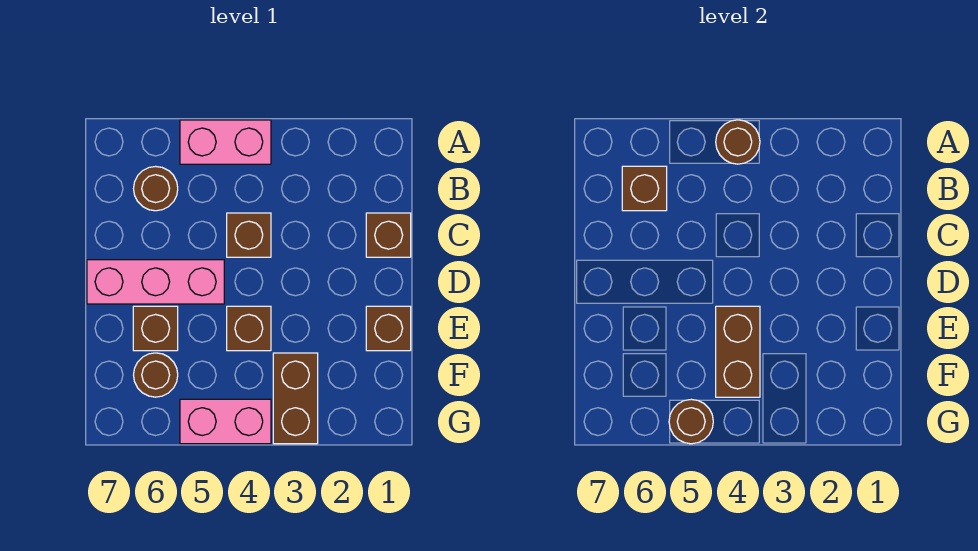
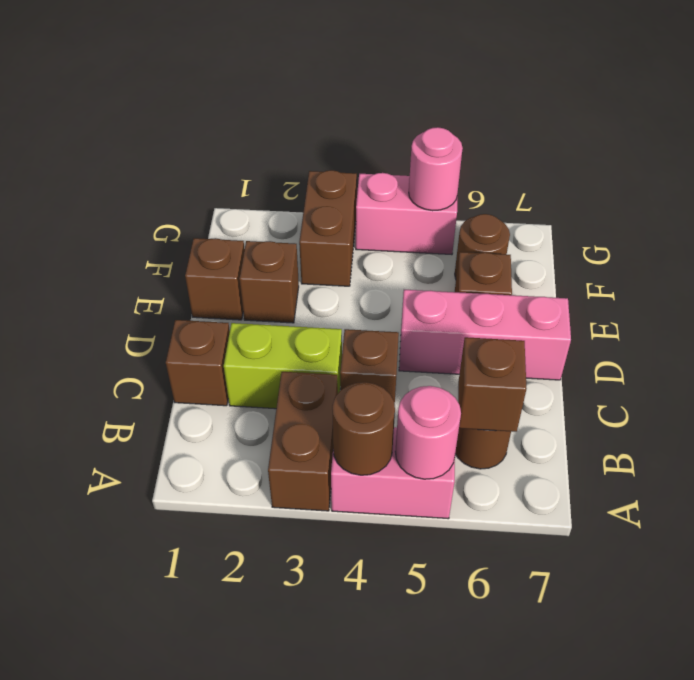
none -> pink round brick A5 level 2
none -> lime brick C2:C3 level 1
brown brick E4 level 1 -> brown brick E2 level 1
brown brick E4:F4 level 2 -> brown brick A3:B3 level 1
brown round brick G5 level 2 -> pink round brick G5 level 2

